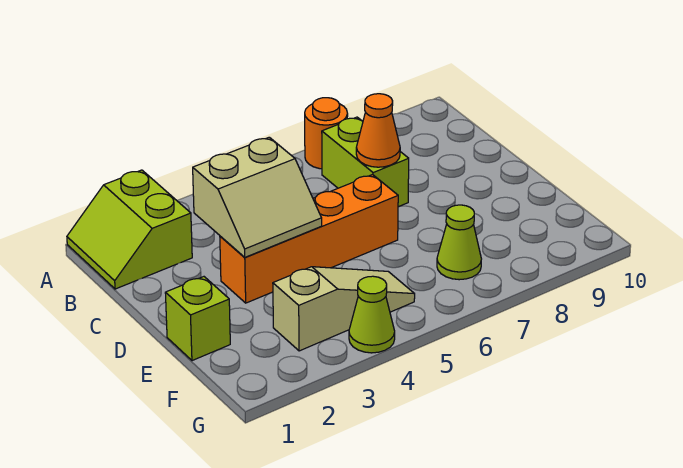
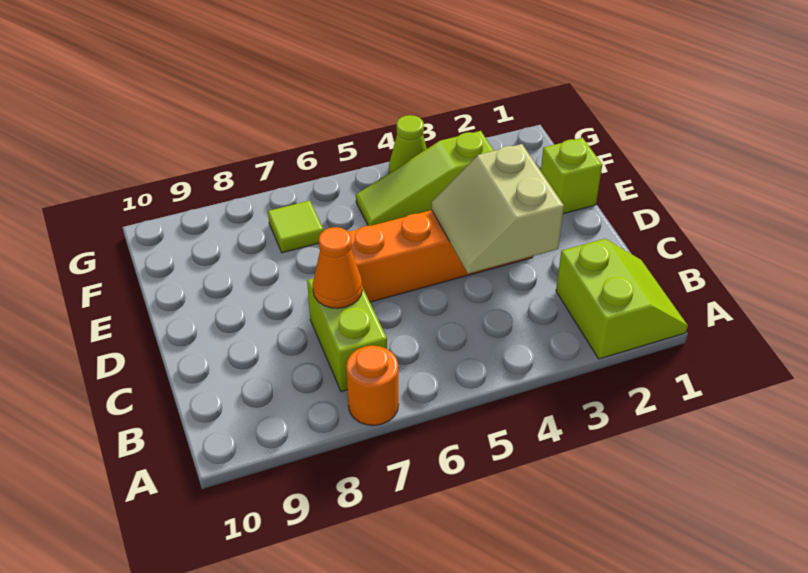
tan slope C3:D4 level 2 top C -> tan slope C3:D4 level 2 top 3
tan slope F3:F5 level 1 top 3 -> lime slope F3:F5 level 1 top 3
lime cone F7 level 1 -> lime tile F7 level 1

